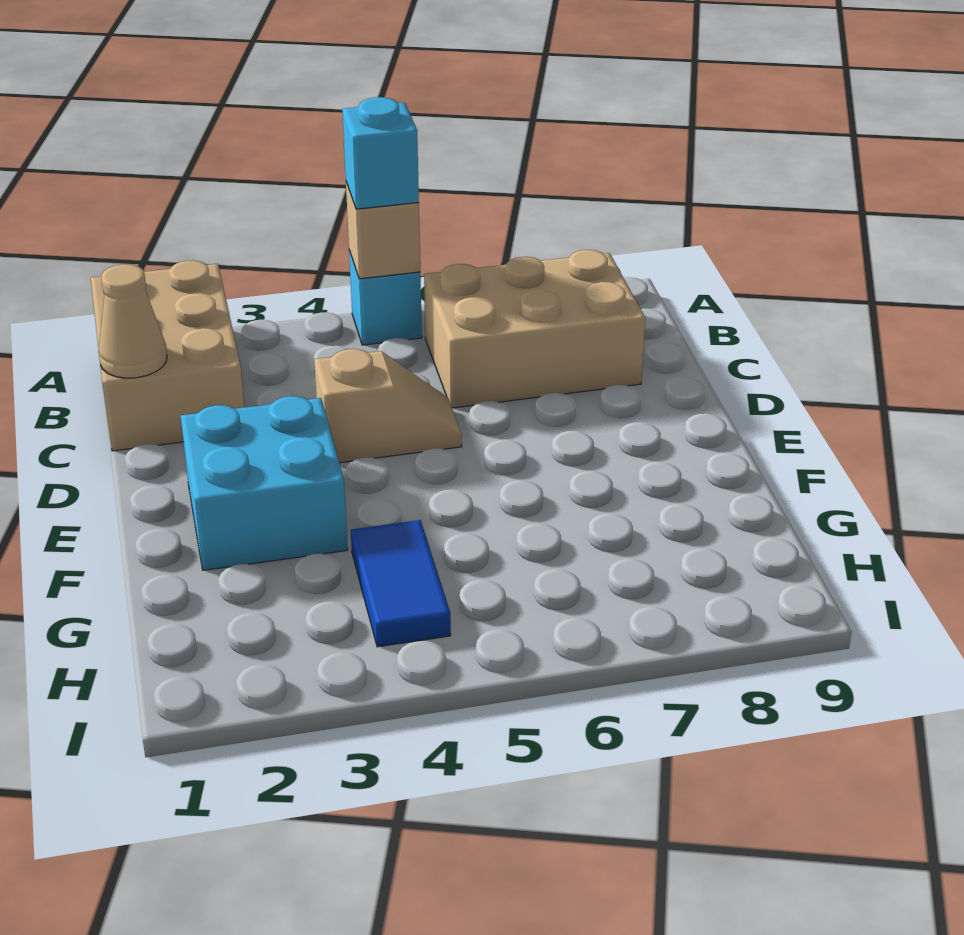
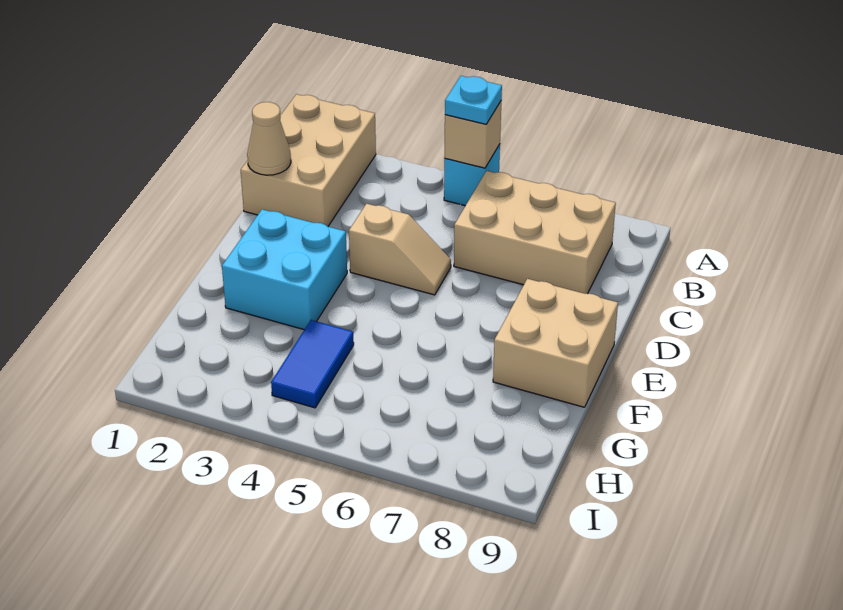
cyan brick A5 level 3 -> cyan plate A5 level 3
none -> tan brick E8:F9 level 1

